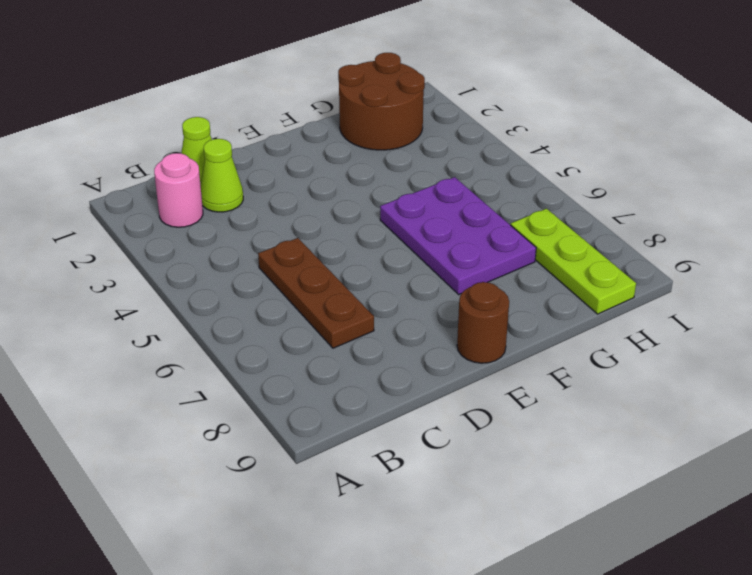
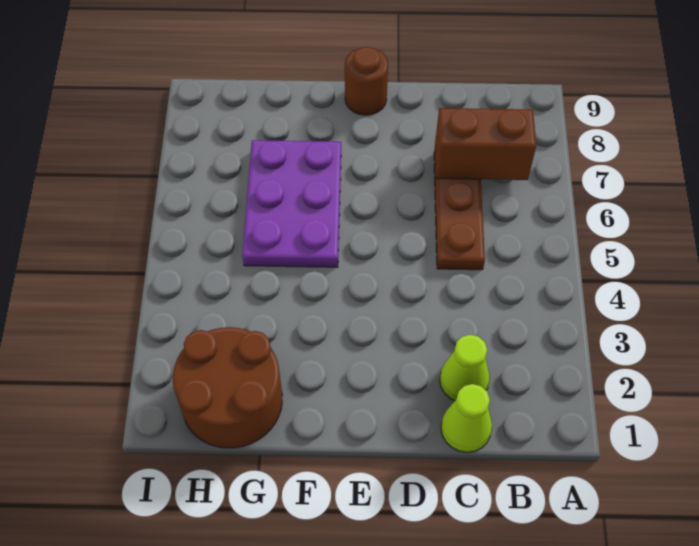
pink round brick B2 level 1 -> none
none -> brown brick B7:C7 level 2
lime plate H7:H9 level 1 -> none

